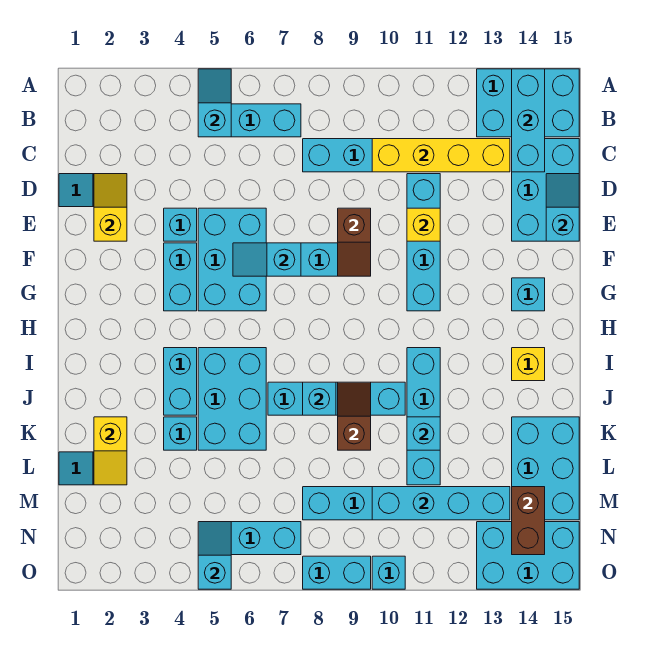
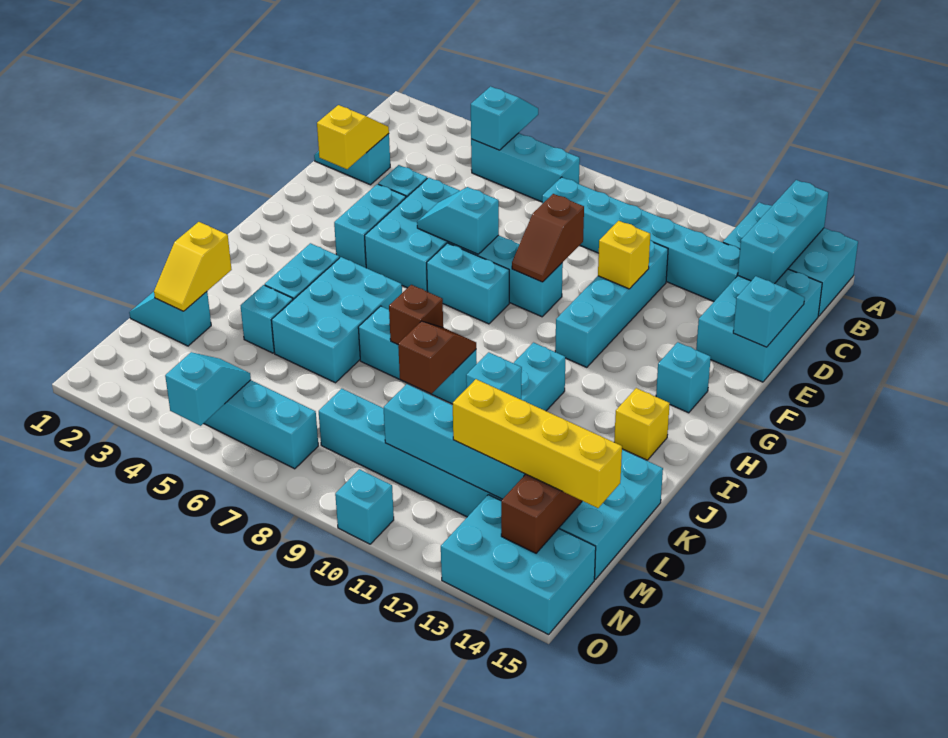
yellow brick C10:C13 level 2 -> yellow brick M12:M15 level 3
cyan brick J7:J10 level 1 -> cyan brick J7:J9 level 1
cyan brick J8 level 2 -> brown brick J8 level 2
cyan brick O8:O9 level 1 -> cyan brick G7:G8 level 1

